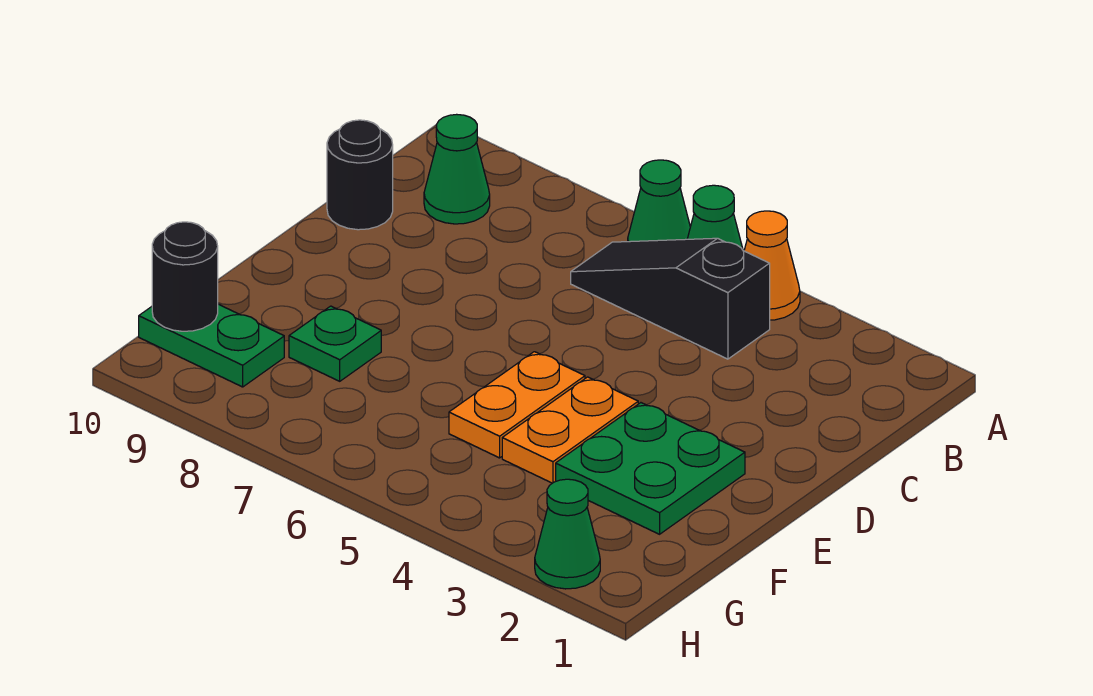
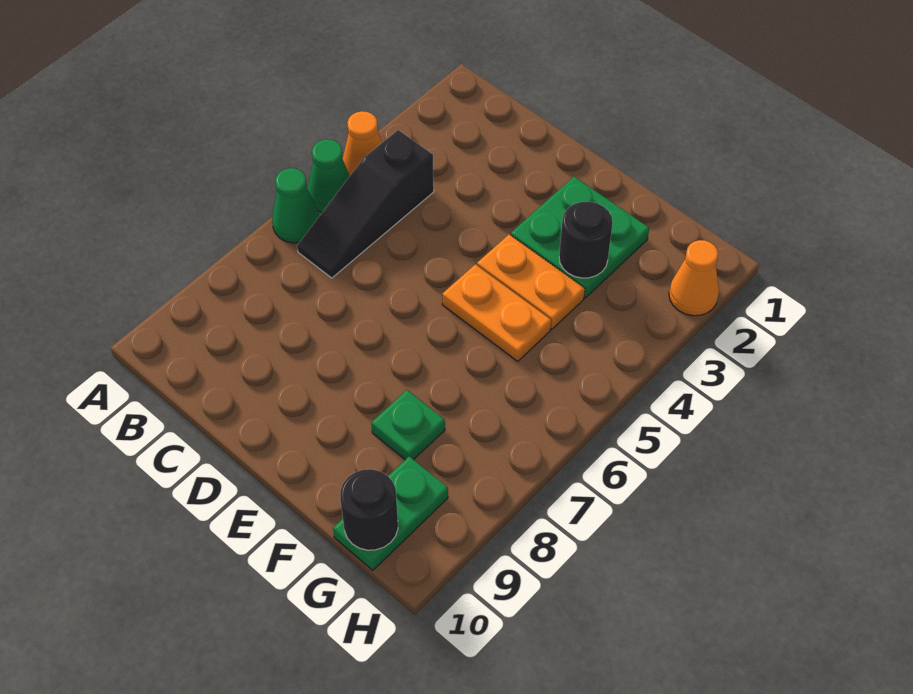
green cone B9 level 1 -> none
black round brick C10 level 1 -> black round brick F3 level 2
green cone H2 level 1 -> orange cone H2 level 1

